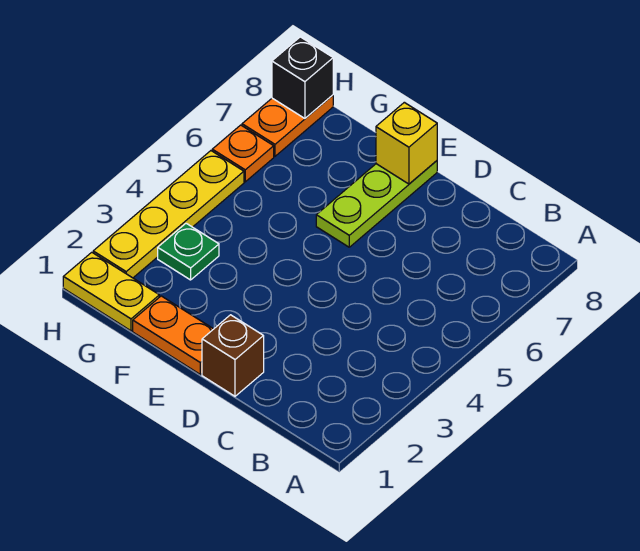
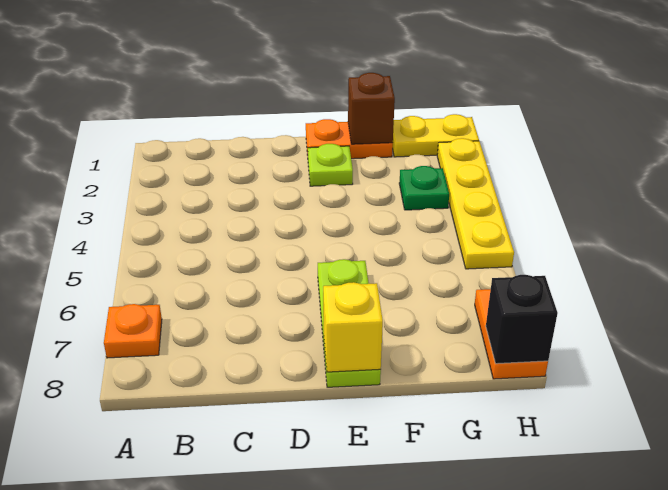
brown brick D1 level 1 -> brown brick F1 level 2
none -> lime plate E2 level 1
orange plate H6 level 1 -> orange plate A7 level 1

